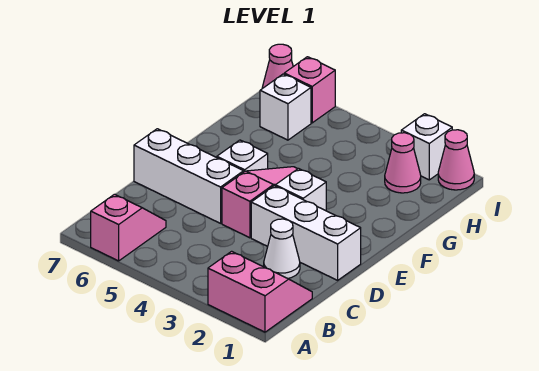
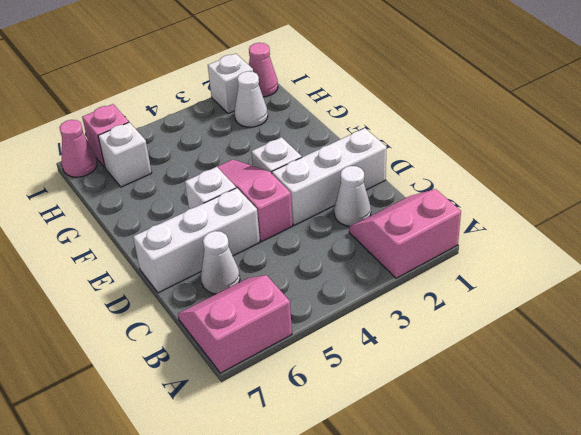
pink slope A6:B6 level 1 top A -> pink slope A6:B7 level 1 top A
none -> white cone C6 level 1
pink cone H2 level 1 -> white cone H2 level 1

